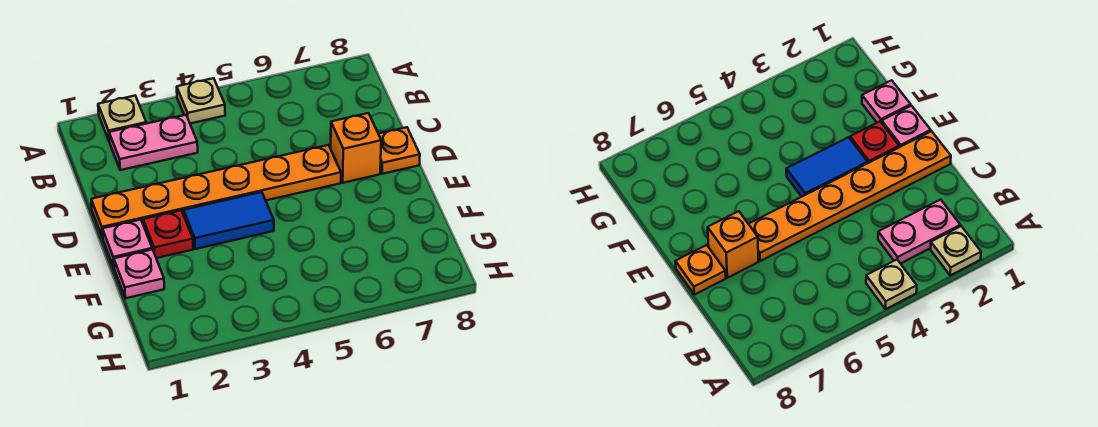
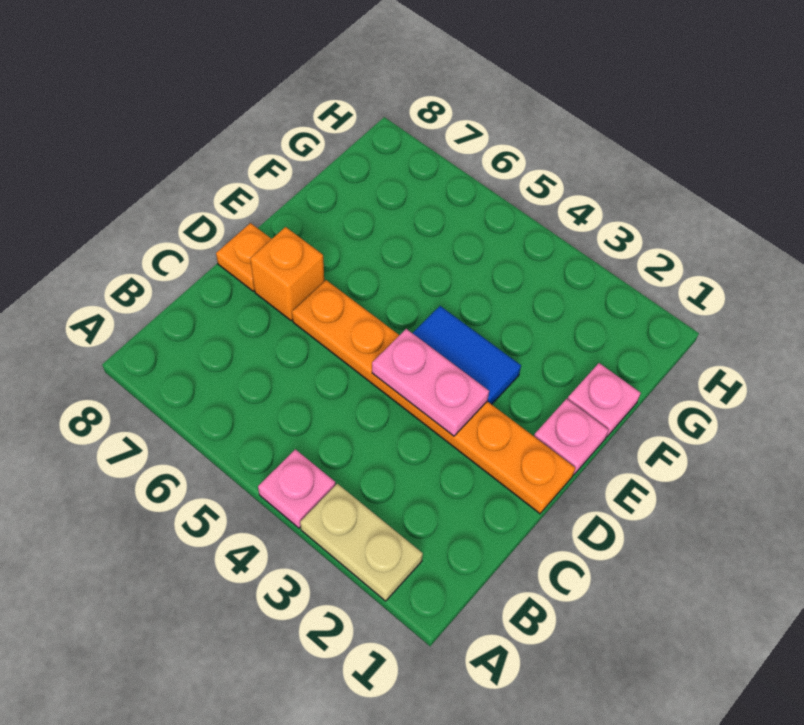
tan plate A2 level 1 -> tan plate A2:A3 level 1
tan plate A4 level 1 -> pink plate A4 level 1
pink plate B2:B3 level 1 -> pink plate D3:D4 level 2
red plate E2 level 1 -> none

